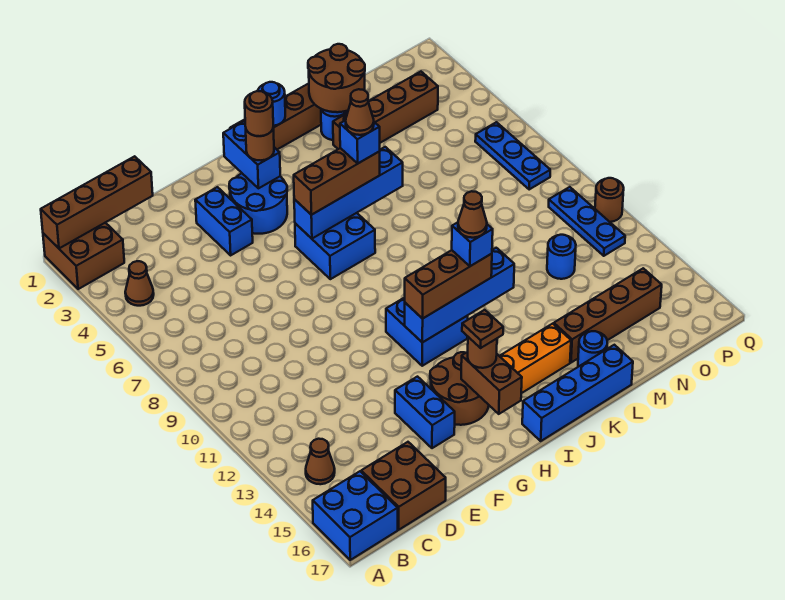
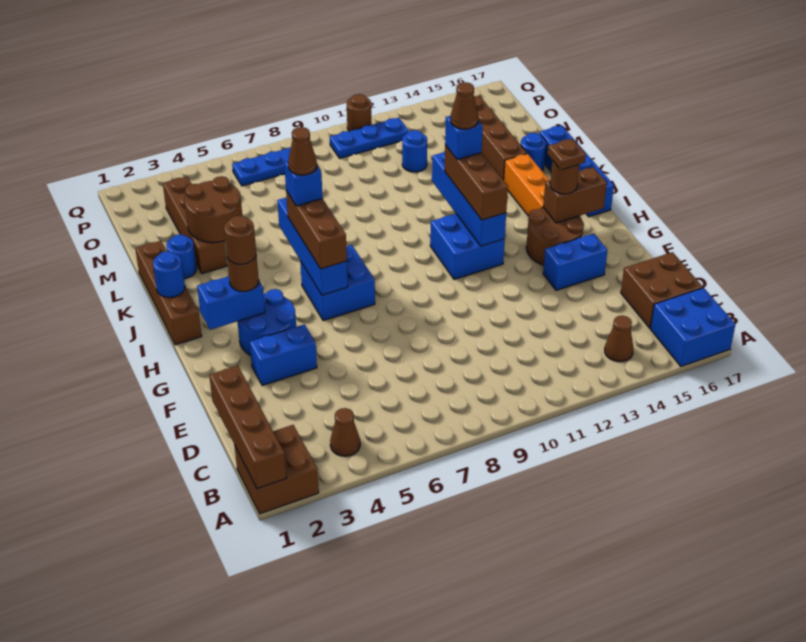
brown round brick L1:M2 level 2 -> brown round brick L3:M4 level 2

